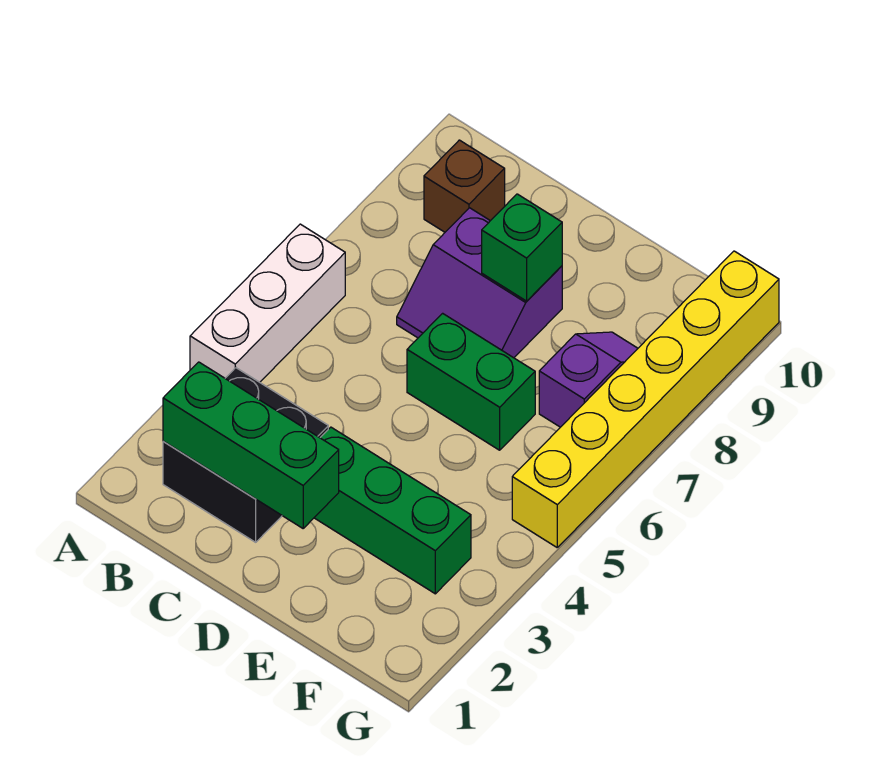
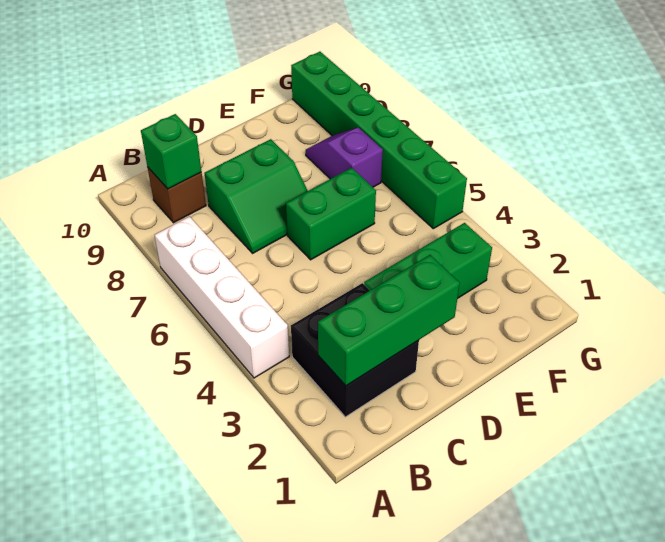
white brick A4:A6 level 1 -> white brick A4:A7 level 1
purple slope C7:D8 level 1 top 8 -> green slope C7:D8 level 1 top 8
green brick D8 level 2 -> green brick B9 level 2
yellow brick G5:G10 level 1 -> green brick G5:G10 level 1

